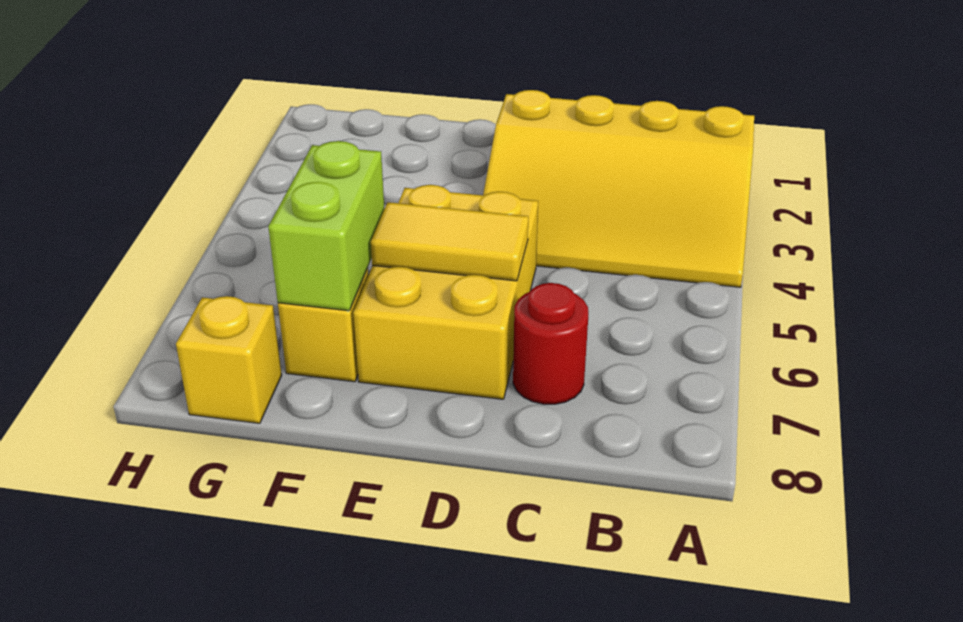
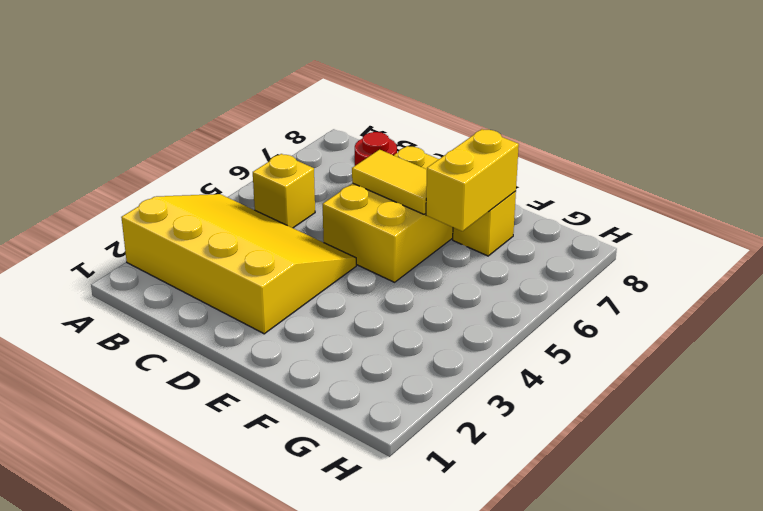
lime brick F6:F7 level 2 -> yellow brick F6:F7 level 2
yellow brick G8 level 1 -> yellow brick B5 level 1

